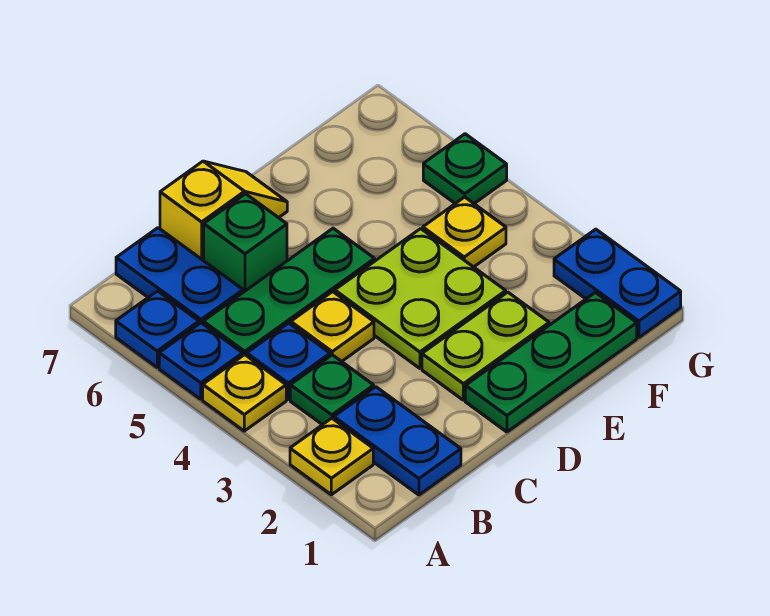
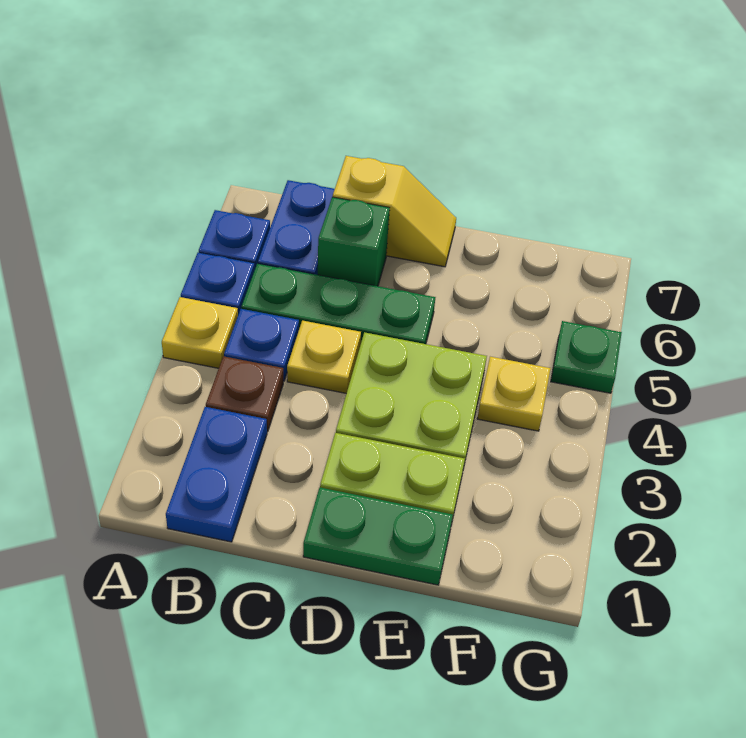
yellow plate A2 level 1 -> none
green plate B3 level 1 -> brown plate B3 level 1
green plate D1:F1 level 1 -> green plate D1:E1 level 1
blue plate G1:G2 level 1 -> none

